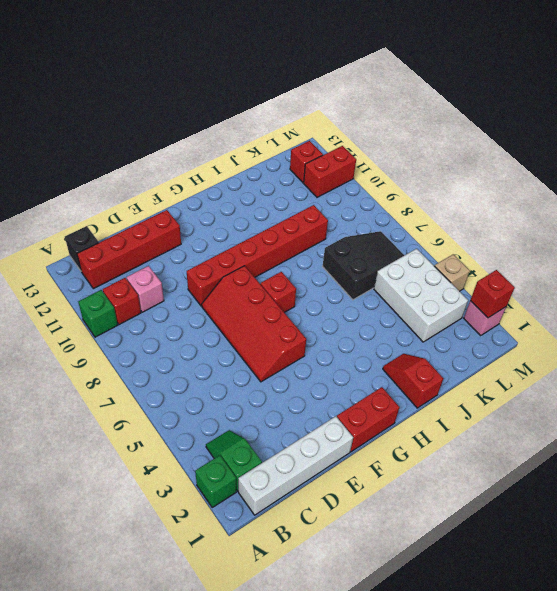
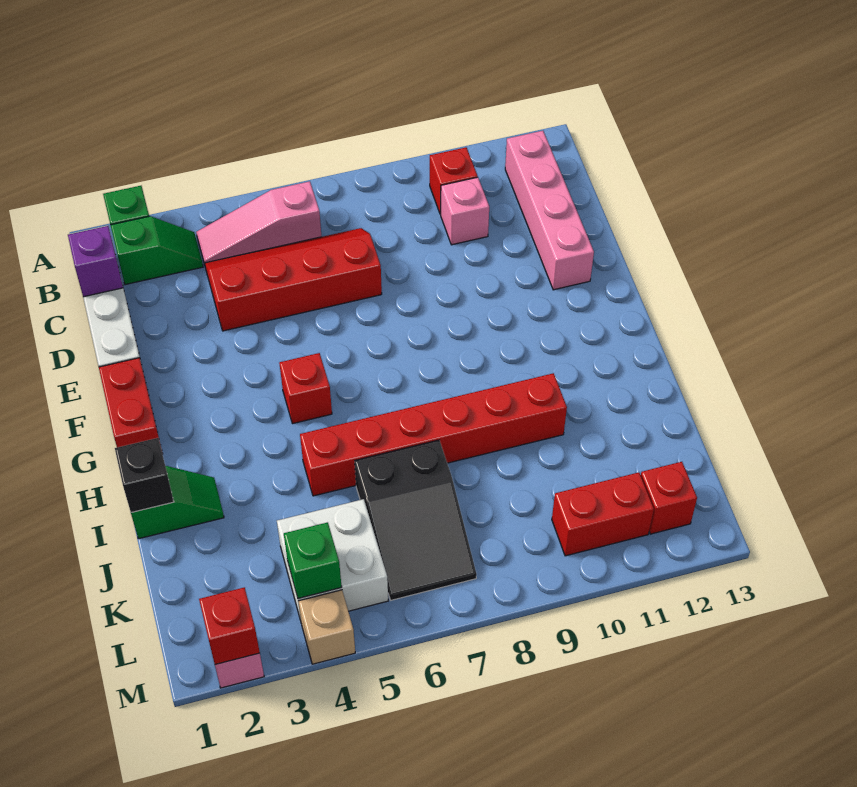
green brick A10 level 1 -> green brick L4 level 2
none -> pink slope B4:B6 level 1 top 6
red brick B12:E12 level 1 -> pink brick B12:E12 level 1
black brick B13 level 1 -> black brick I1 level 2
none -> purple brick C1 level 2
red slope E5:F8 level 1 top F -> red slope C4:D7 level 1 top D
red brick E9:J9 level 1 -> red brick I5:I10 level 1
red brick G7 level 1 -> red brick G5 level 1
red slope I1:I2 level 1 top 1 -> green slope I1:I2 level 1 top 1
white brick K3:L5 level 1 -> white brick K4:L5 level 1
red brick L11:M11 level 1 -> red brick L10:L11 level 1

